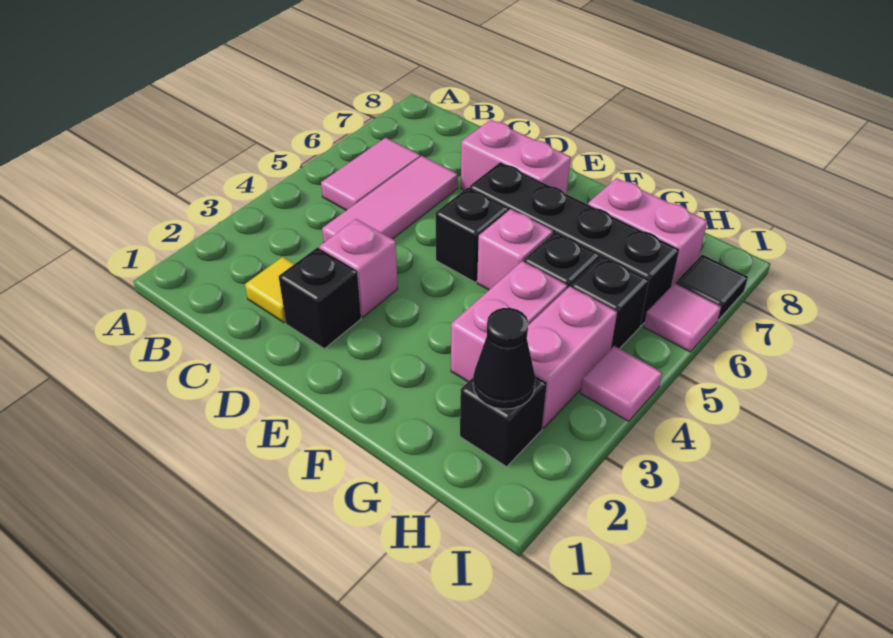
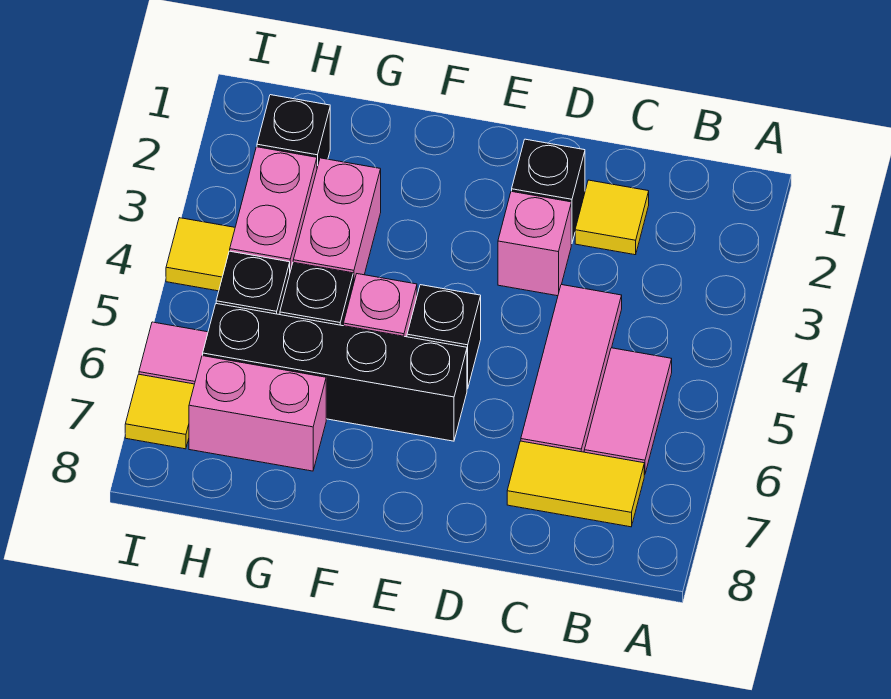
none -> yellow tile B7:C7 level 1
pink brick D7:E7 level 1 -> none
black cone H2 level 2 -> none
pink tile I4 level 1 -> yellow tile I4 level 1
black tile I7 level 1 -> yellow tile I7 level 1

